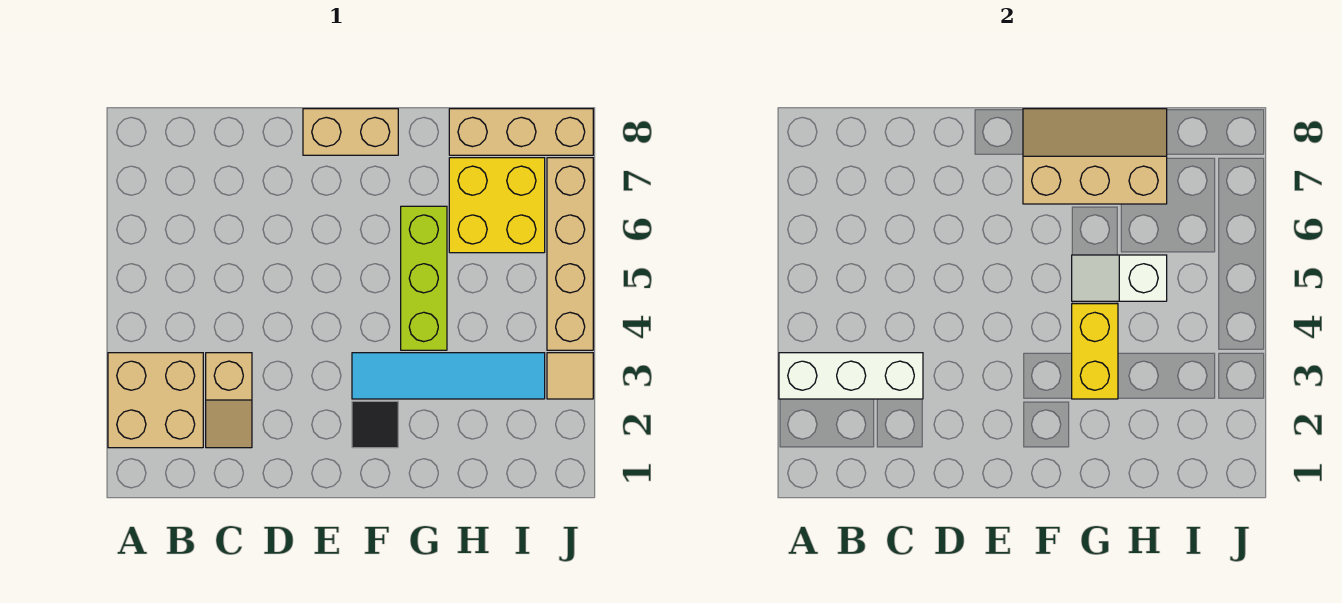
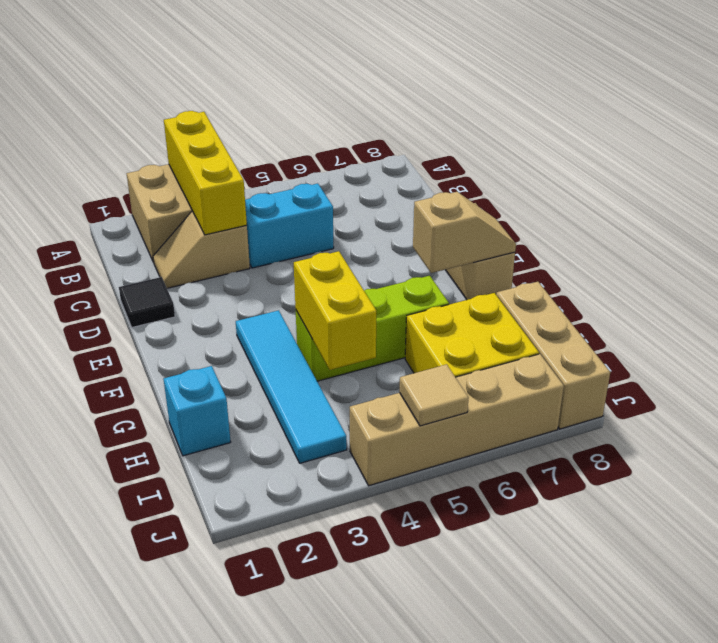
white brick A3:C3 level 2 -> yellow brick A3:C3 level 2
none -> cyan brick C4:C5 level 1
black tile F2 level 1 -> black tile D1 level 1
tan slope F7:H8 level 2 top 7 -> tan slope F7:F8 level 2 top 7
yellow brick G3:G4 level 2 -> yellow brick G4:H4 level 2
white slope G5:H5 level 2 top H -> none
none -> cyan brick H1 level 1
tan tile J3 level 1 -> tan tile J5 level 2

